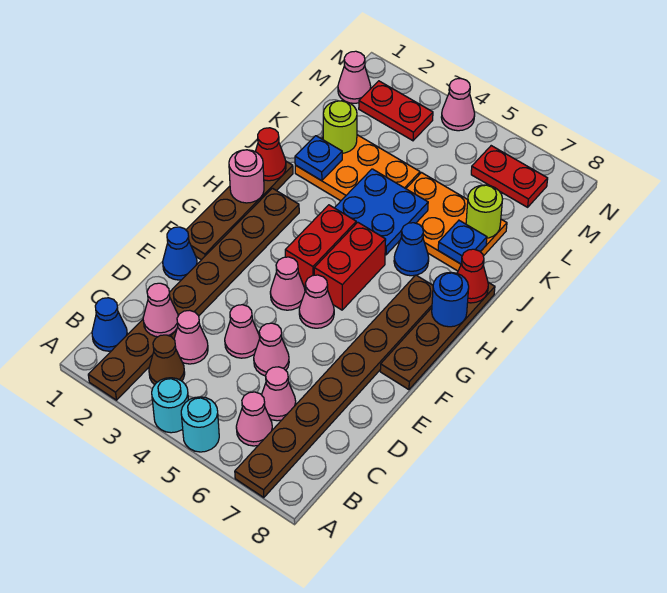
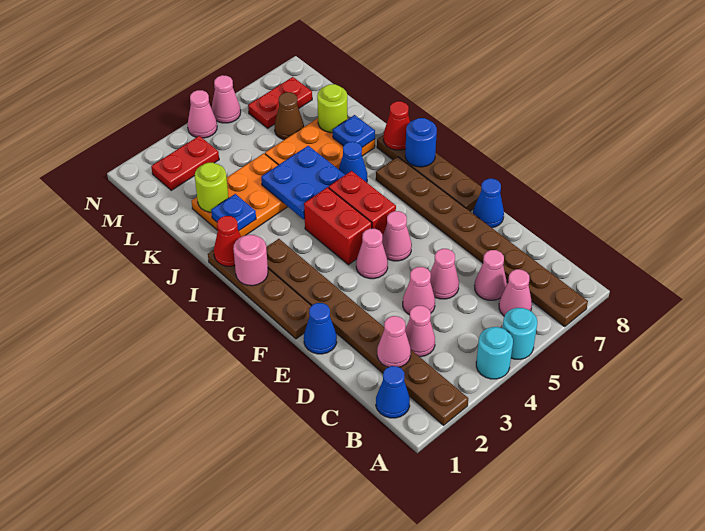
brown cone B3 level 1 -> brown cone L6 level 1
none -> blue cone E8 level 1
pink cone M1 level 1 -> pink cone N5 level 1

